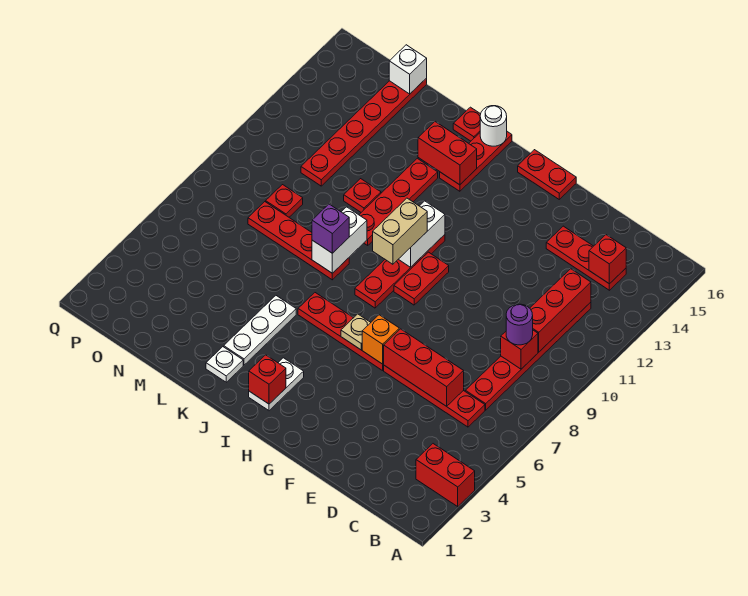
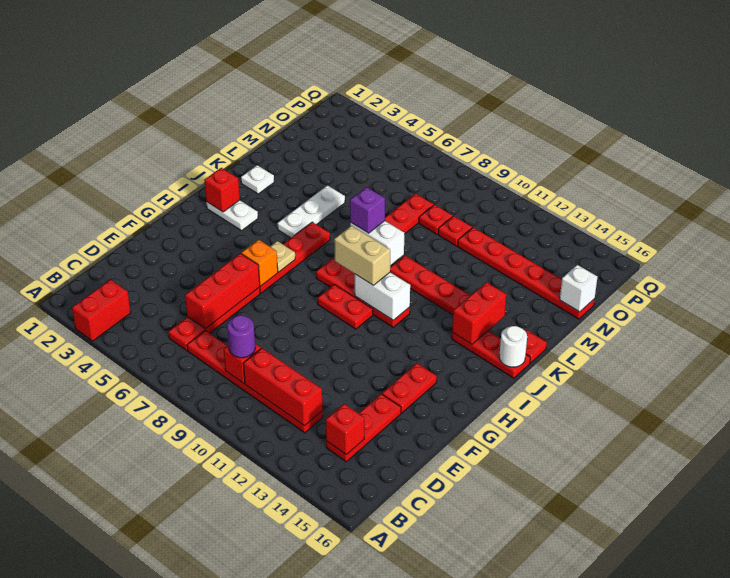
red plate G16:H16 level 1 -> red plate F14:G14 level 1
white plate K3:K5 level 1 -> white plate J5:L5 level 1
red plate L11 level 1 -> red plate N10 level 1

